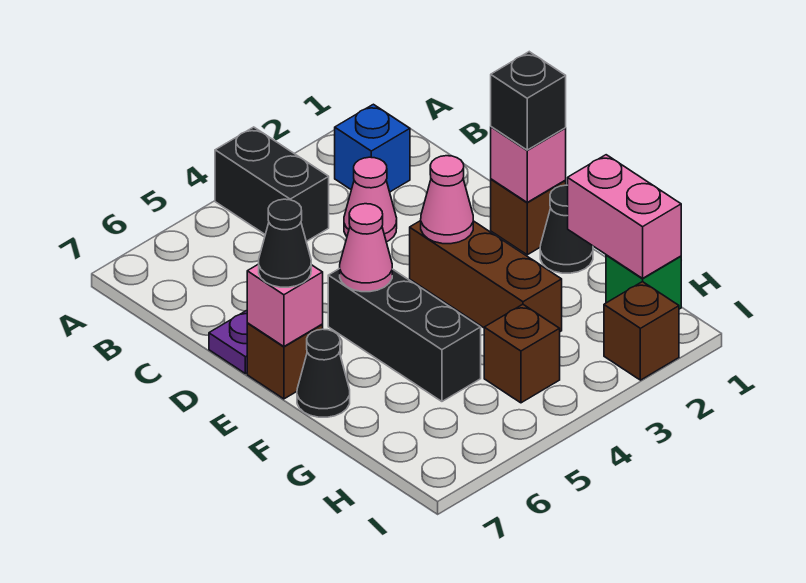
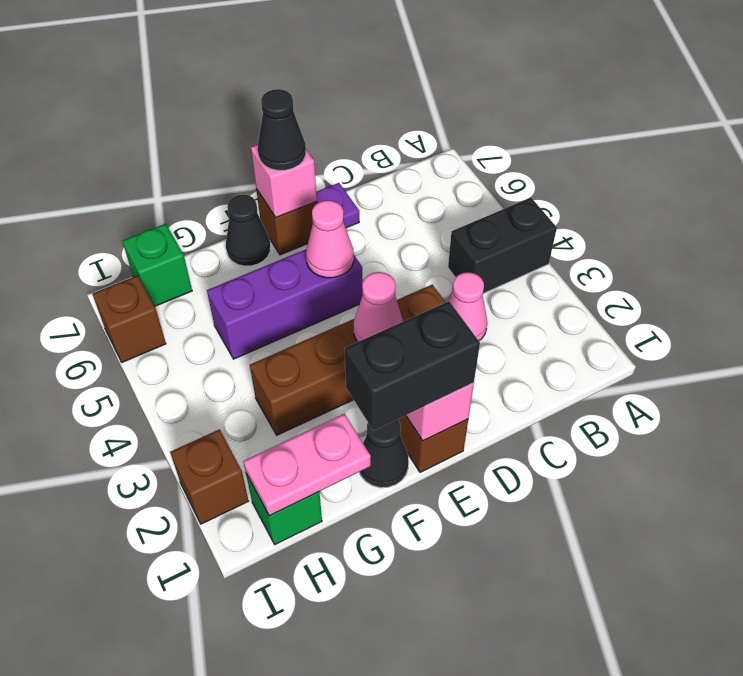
blue brick B2 level 1 -> none
black brick E1 level 3 -> black brick E1:F1 level 3
brown brick E3:G3 level 1 -> brown brick D3:G3 level 1
black brick E5:G5 level 1 -> purple brick E5:G5 level 1
pink brick G1:H1 level 2 -> pink plate G1:H1 level 2
brown brick H4 level 1 -> brown brick I6 level 1
none -> green brick H7 level 1

